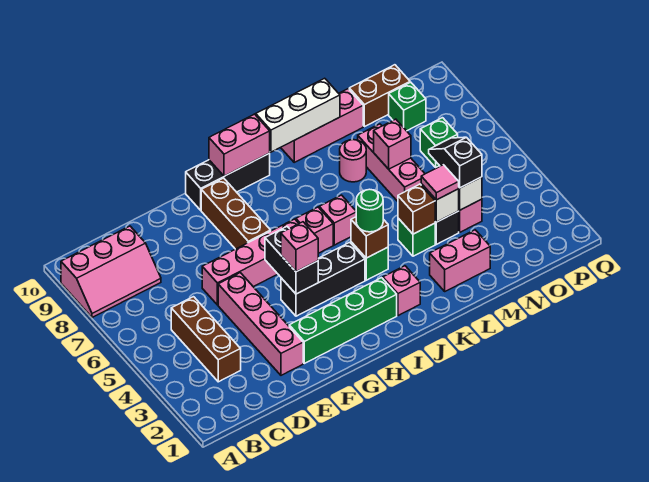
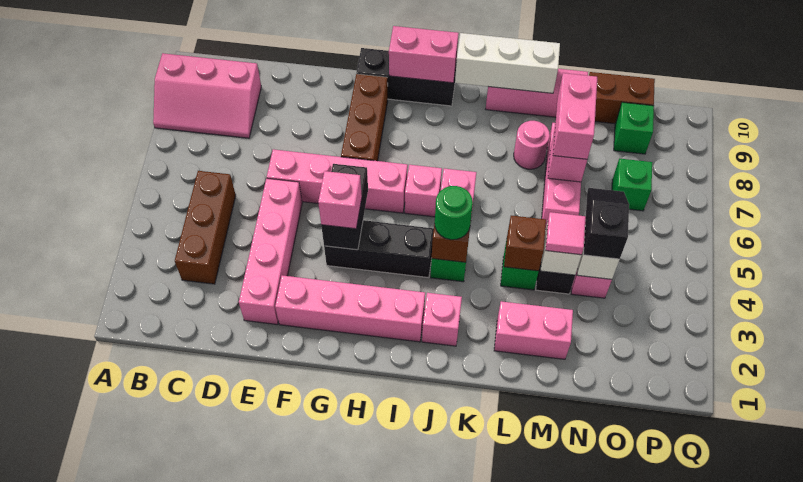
green brick F2:I2 level 1 -> pink brick F2:I2 level 1
none -> pink brick M7:M8 level 3

